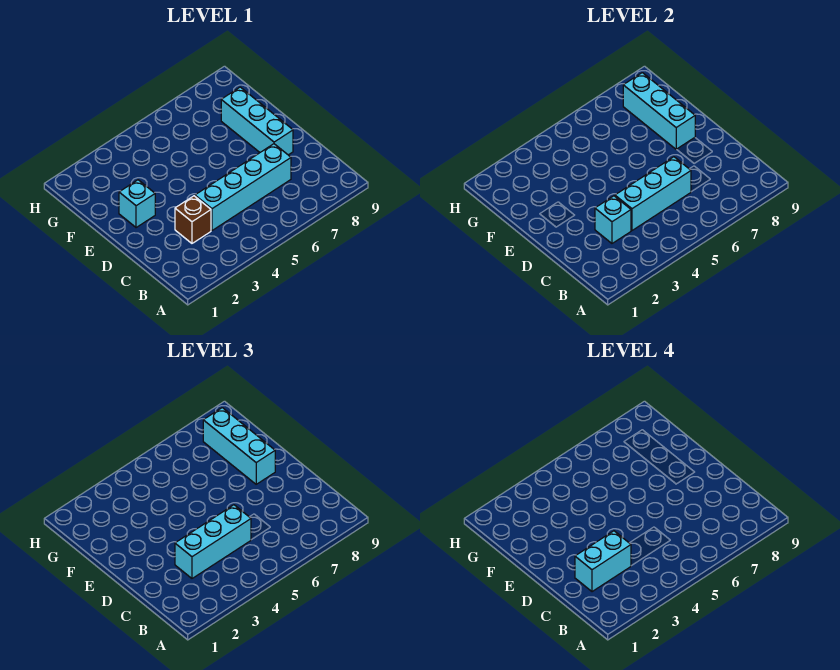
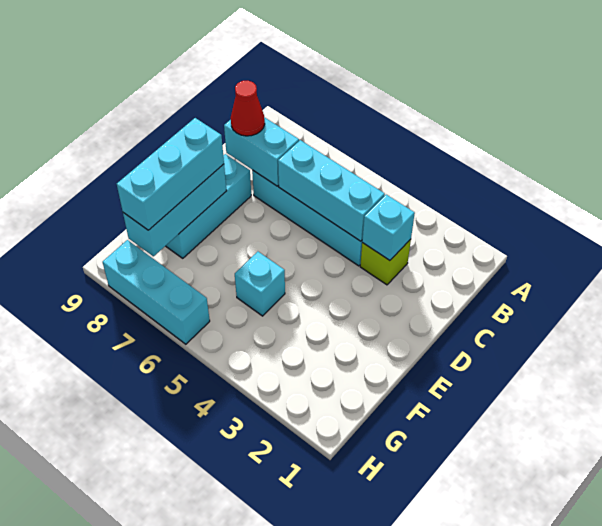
cyan brick C2:C3 level 4 -> cyan brick C7:C8 level 2
brown brick C3 level 1 -> lime brick C3 level 1
cyan brick C3:C5 level 3 -> cyan brick H6:H8 level 1
none -> red cone C8 level 3
cyan brick E2 level 1 -> cyan brick F5 level 1

